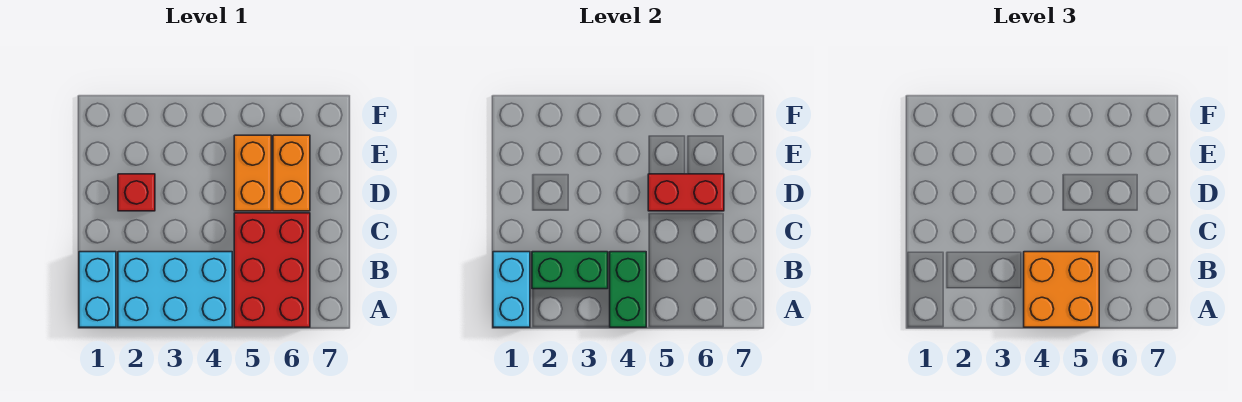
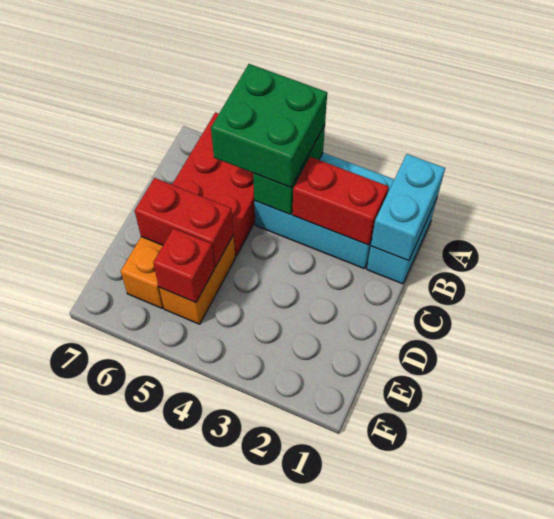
orange brick A4:B5 level 3 -> green brick A4:B5 level 3
green brick B2:B3 level 2 -> red brick B2:B3 level 2
red brick D2 level 1 -> red brick E5 level 2

